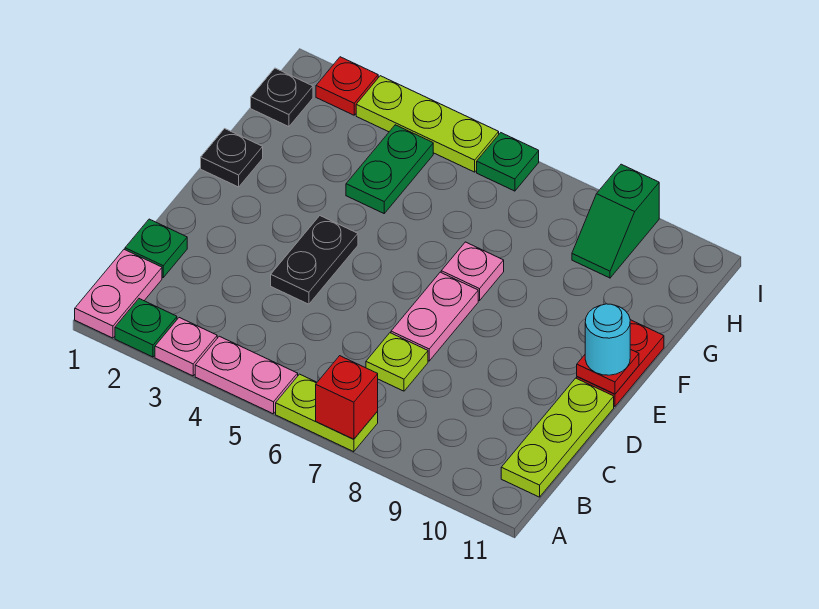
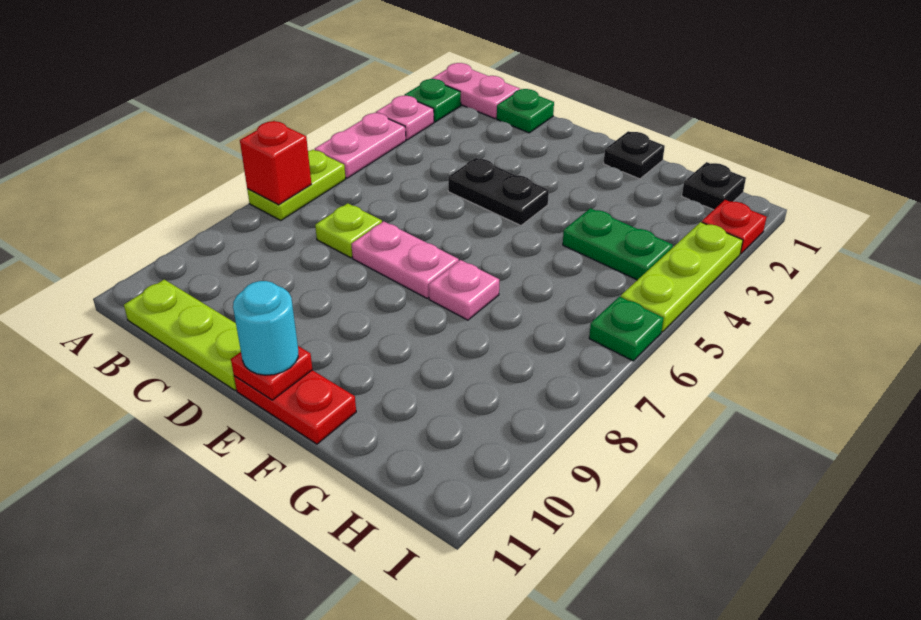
green slope H9:I9 level 1 top I -> none

